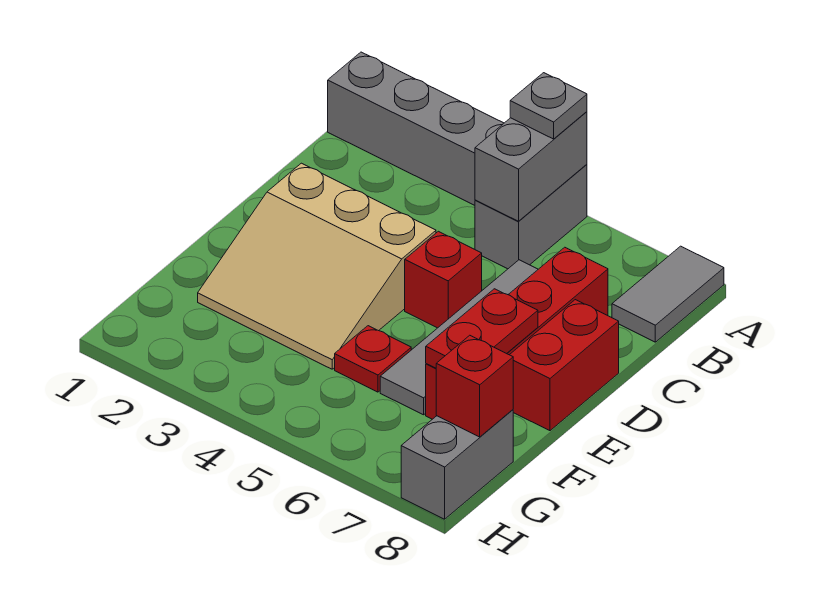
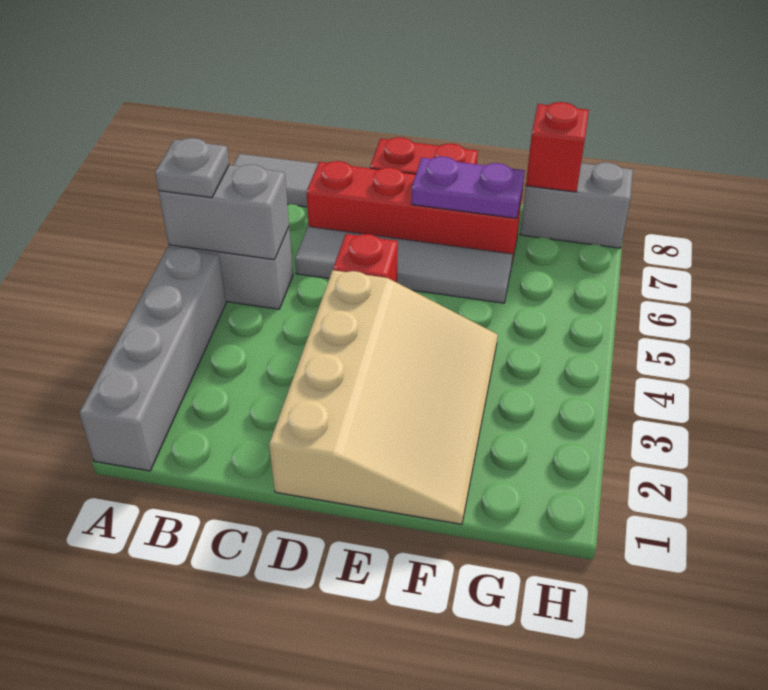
tan slope D2:F4 level 1 top D -> tan slope D1:F4 level 1 top D
red plate E7:F7 level 2 -> purple plate E7:F7 level 2
red plate F5 level 1 -> none

